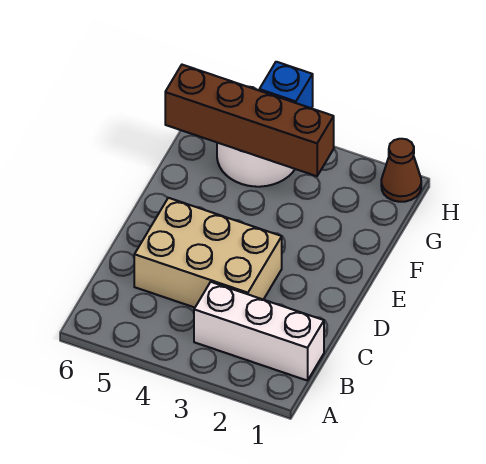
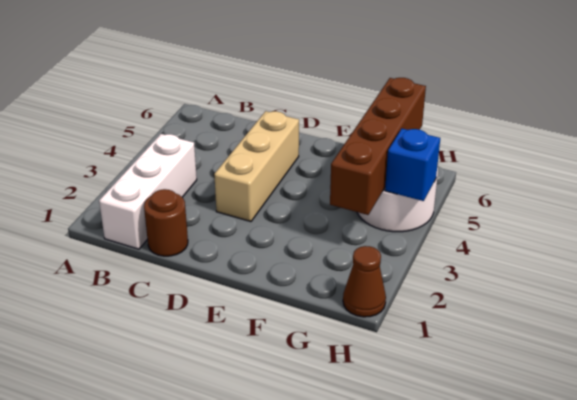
none -> brown round brick C1 level 1
tan brick C3:D5 level 1 -> tan brick D3:D5 level 1

